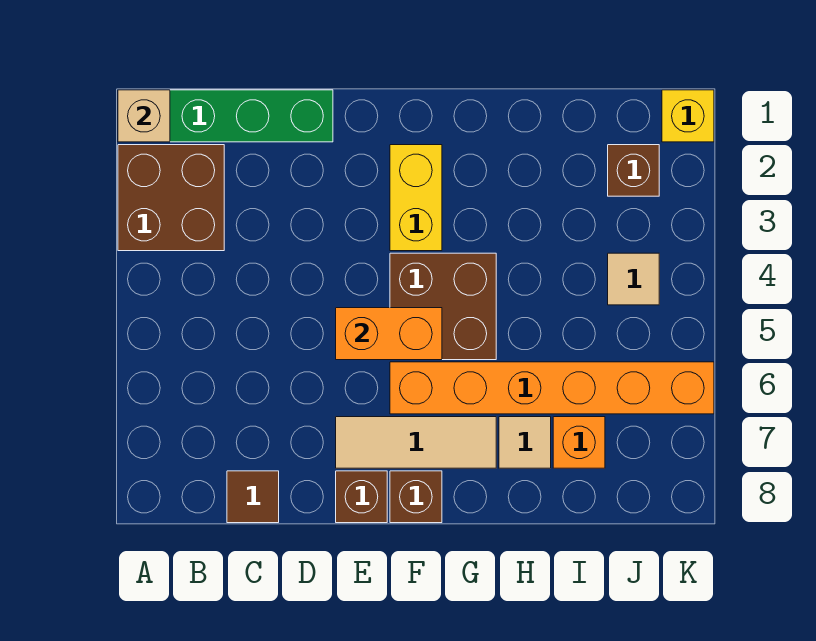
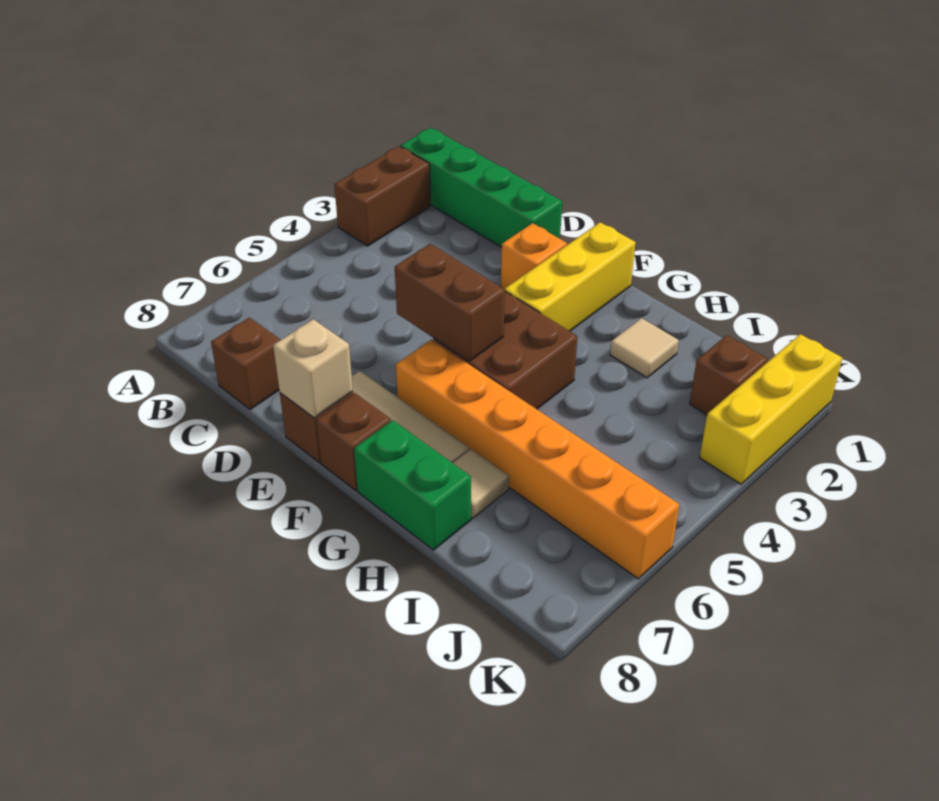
tan brick A1 level 2 -> tan brick E8 level 2
brown brick A2:B3 level 1 -> brown brick A2:A3 level 1
brown tile C8 level 1 -> brown brick C8 level 1
orange brick E5:F5 level 2 -> brown brick E5:F5 level 2
yellow brick F2:F3 level 1 -> yellow brick F1:F3 level 1
none -> green brick G8:H8 level 1
orange brick I7 level 1 -> orange brick E2 level 1
tan tile J4 level 1 -> tan tile H2 level 1
yellow brick K1 level 1 -> yellow brick K1:K3 level 1

